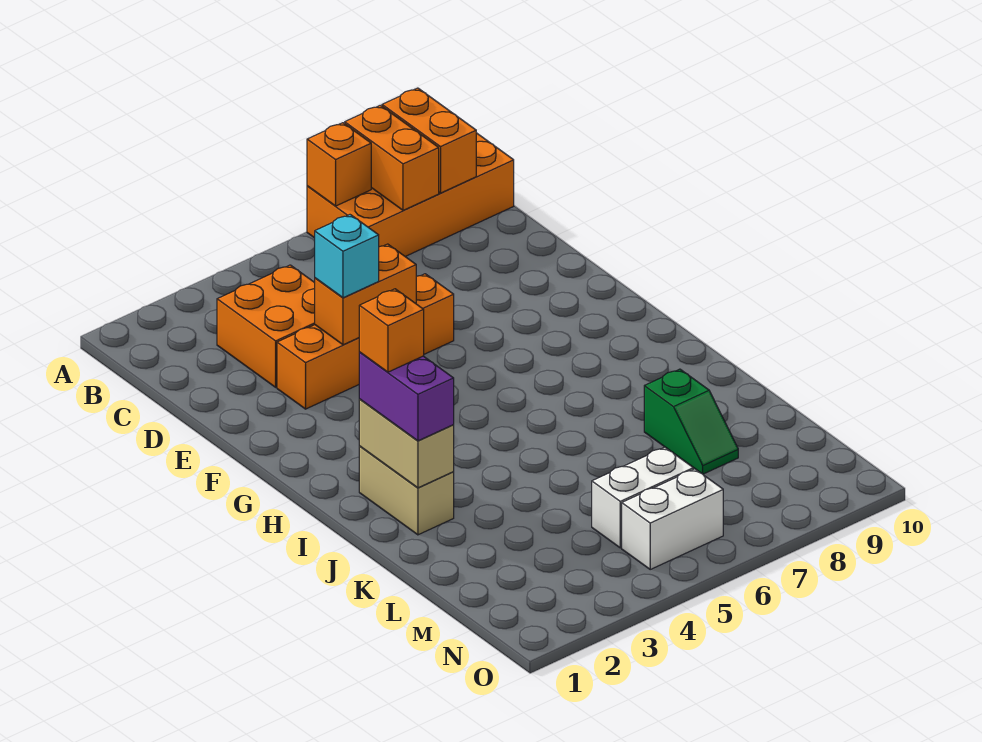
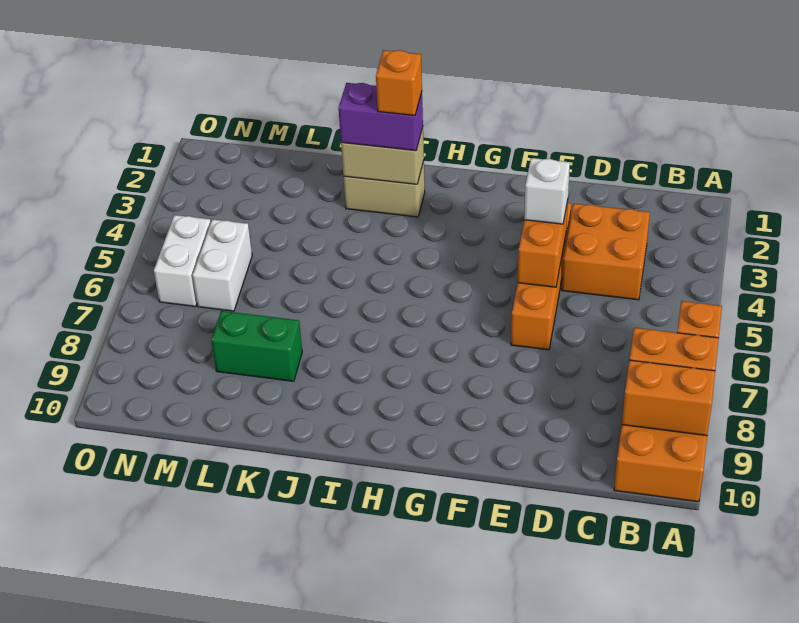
cyan brick E4 level 3 -> white brick E4 level 3
green slope K8:L8 level 1 top K -> green brick K8:L8 level 1

